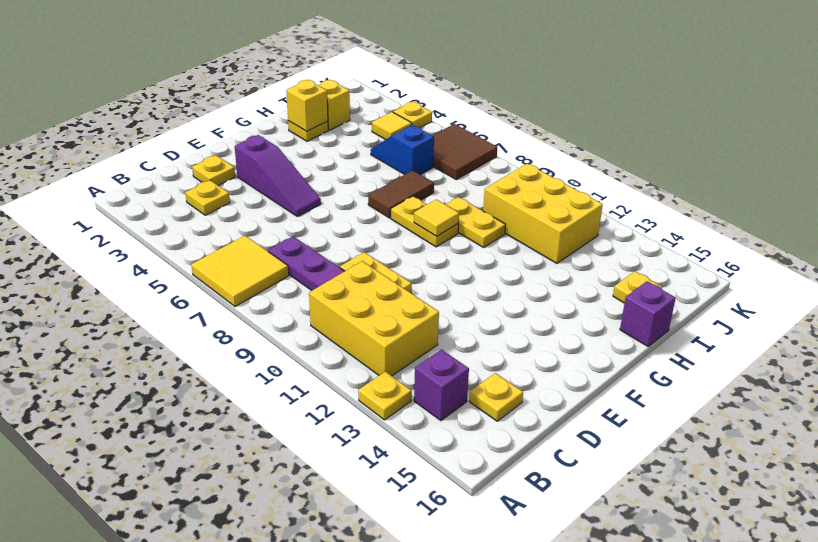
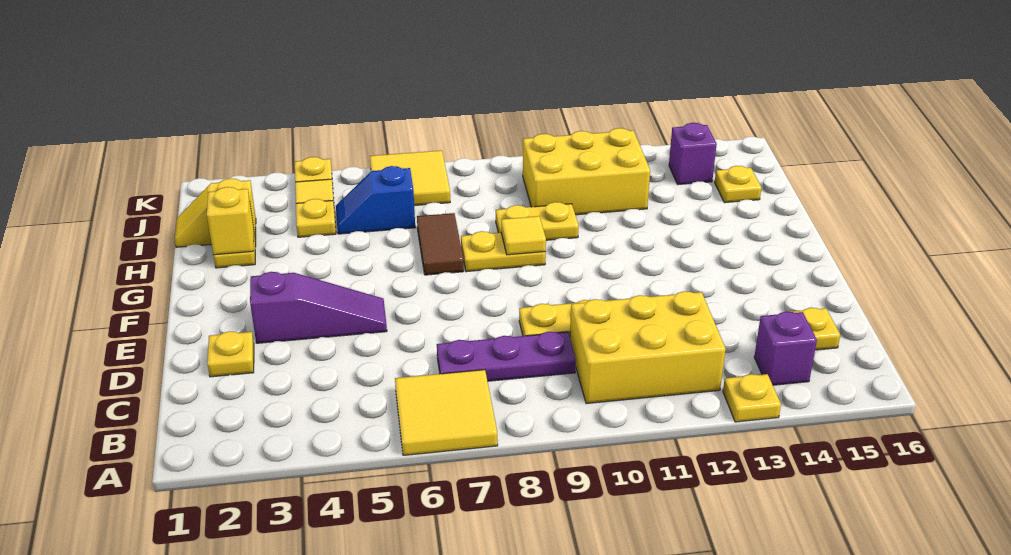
yellow plate C3 level 1 -> yellow plate I4 level 1
purple brick H16 level 1 -> purple brick J14 level 1
brown tile J6:K7 level 1 -> yellow tile J6:K7 level 1

